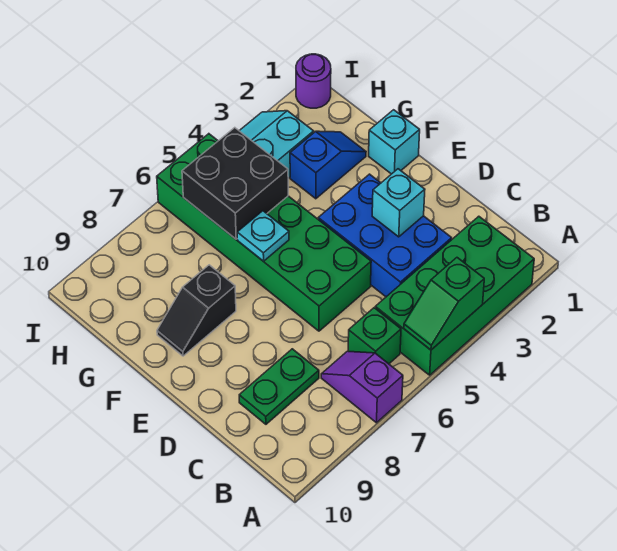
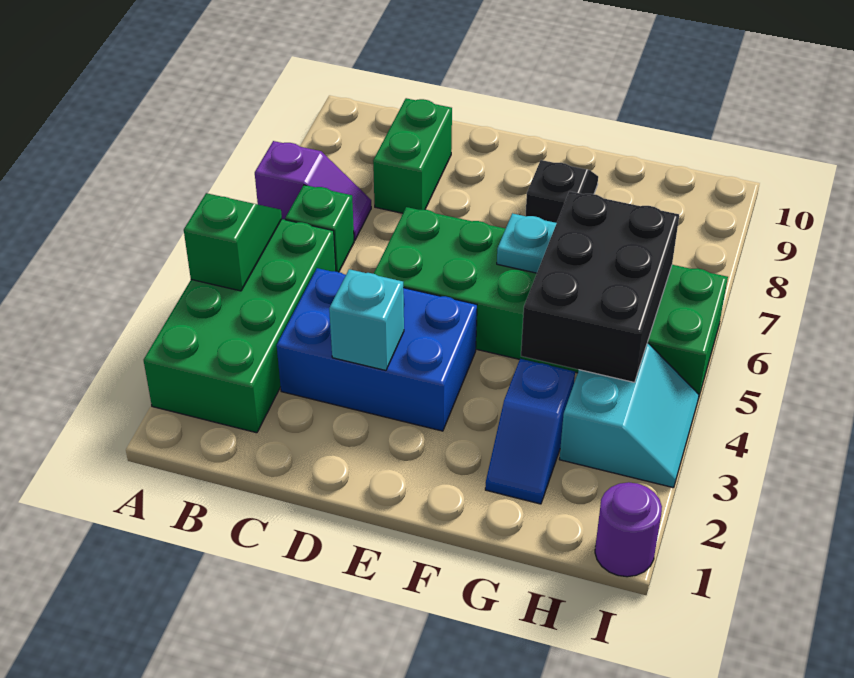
green plate C8:C9 level 1 -> green brick C8:C9 level 1
cyan brick F1 level 1 -> none
black brick G5:H6 level 2 -> black brick G4:H6 level 2

